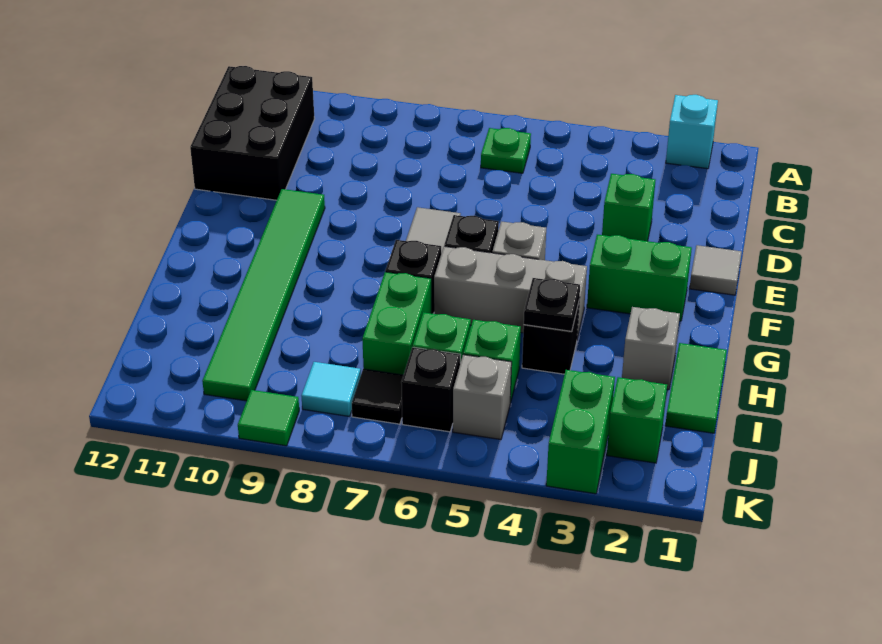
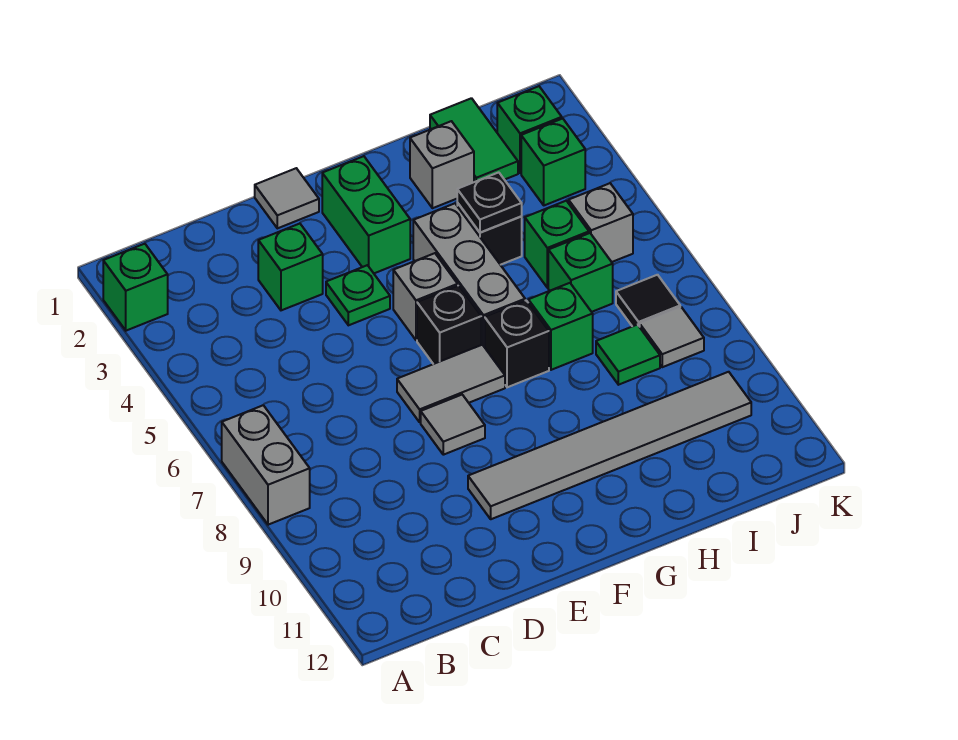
cyan brick A2 level 1 -> green brick A2 level 1
none -> grey brick A7:A8 level 1
green plate B6 level 1 -> green plate E4 level 1
black brick B11:D12 level 1 -> none
none -> grey tile E8 level 1
green tile E10:J10 level 1 -> grey tile E10:J10 level 1
green tile H1:I1 level 1 -> green tile I1:I2 level 1
green brick H7:I7 level 1 -> green brick H7 level 1
green brick J3:K3 level 1 -> green brick J3 level 1
black brick J6 level 1 -> none
cyan tile J8 level 1 -> grey tile J8 level 1
green tile K9 level 1 -> green tile I8 level 1

